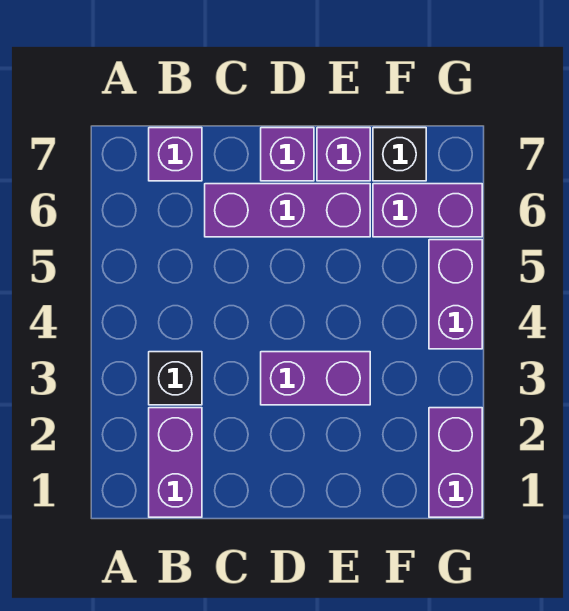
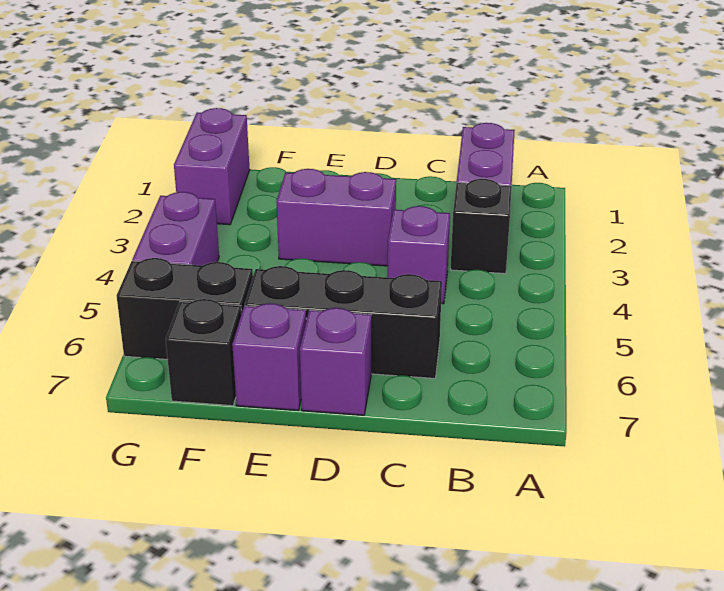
purple brick B7 level 1 -> purple brick C4 level 1
purple brick C6:E6 level 1 -> black brick C6:E6 level 1
purple brick F6:G6 level 1 -> black brick F6:G6 level 1

